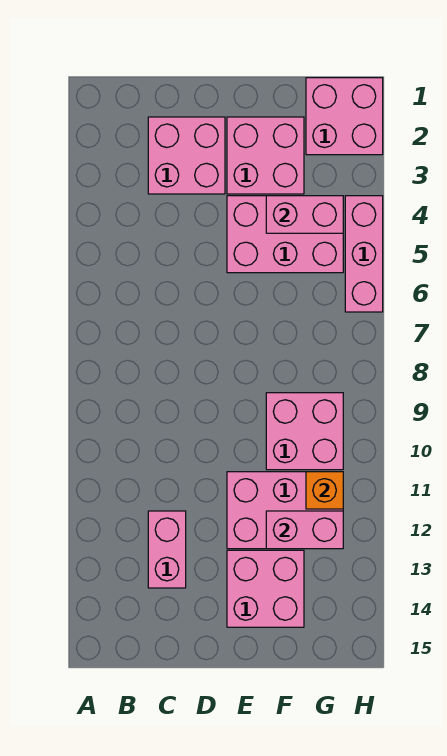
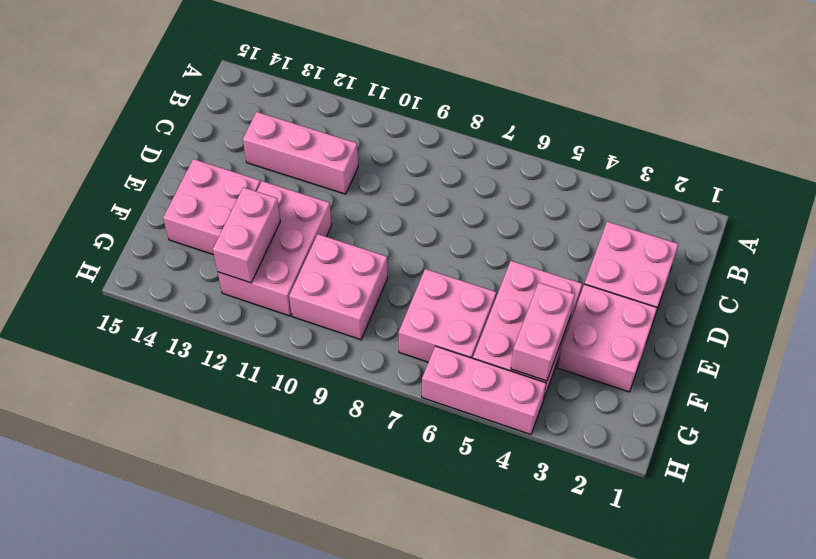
pink brick C12:C13 level 1 -> pink brick C11:C13 level 1
pink brick G1:H2 level 1 -> pink brick F6:G7 level 1
orange brick G11 level 2 -> none

